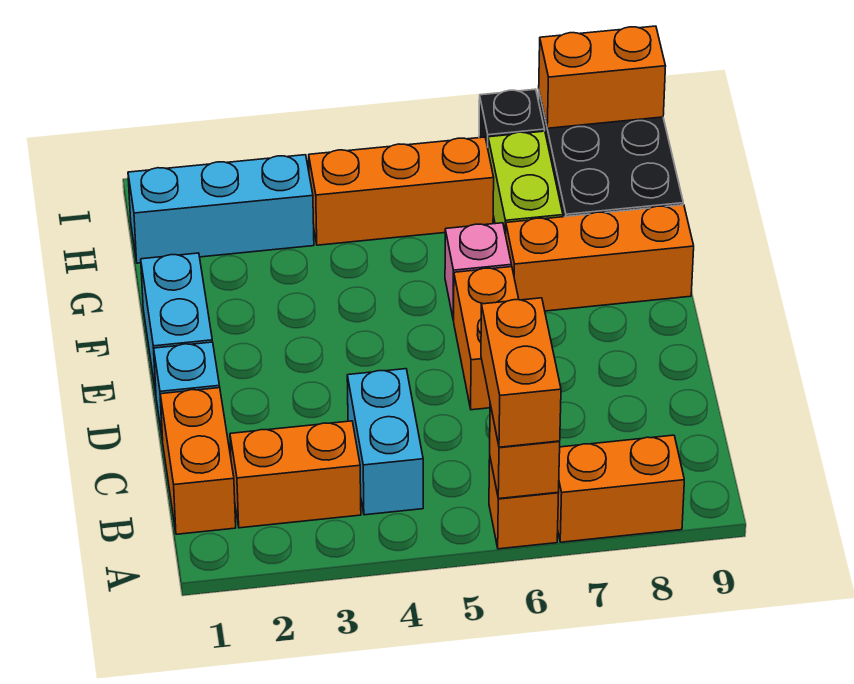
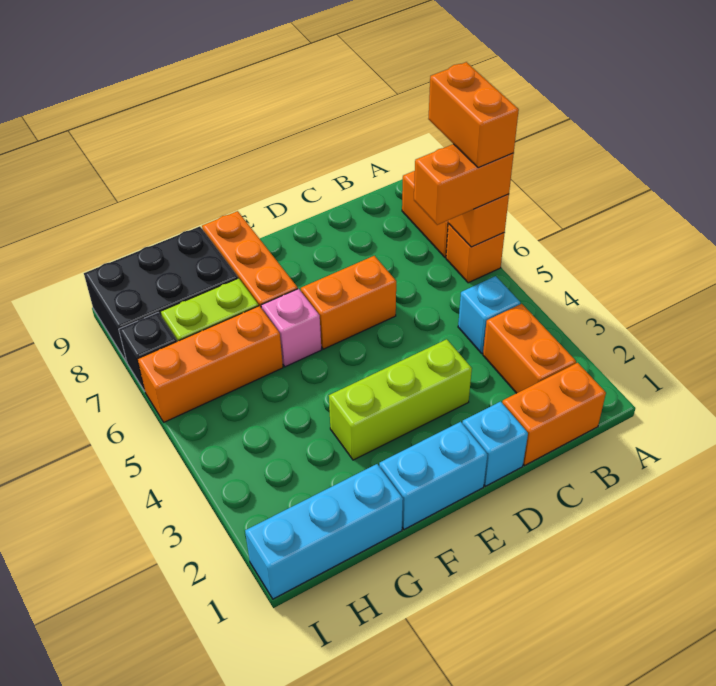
cyan brick B4:C4 level 1 -> cyan brick B4 level 1
none -> lime brick D3:F3 level 1
cyan brick H1:H3 level 1 -> cyan brick G1:I1 level 1
orange brick H4:H6 level 1 -> orange brick G6:I6 level 1
orange brick I8:I9 level 2 -> orange brick A6:A7 level 4

